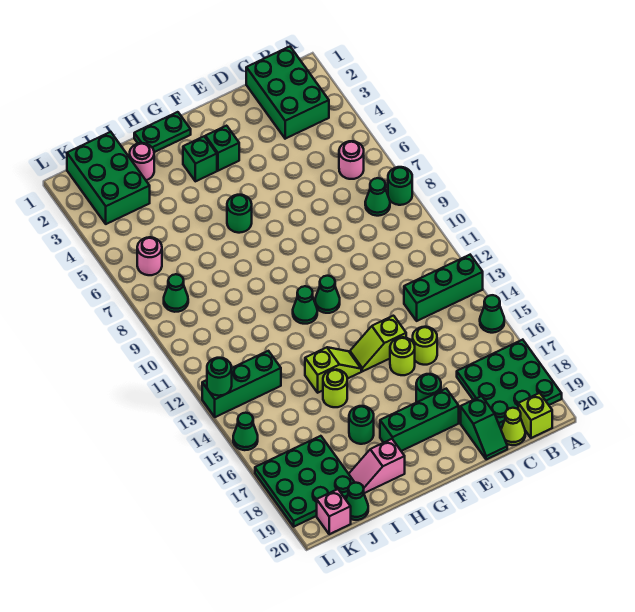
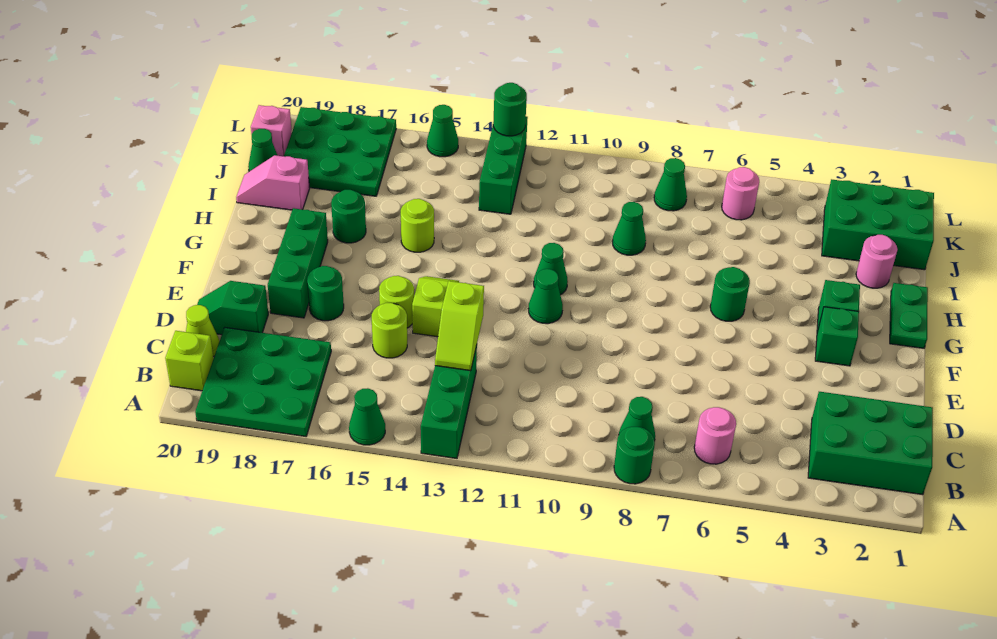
lime slope G14:H14 level 1 top H -> lime slope C13:D13 level 2 top D
pink slope H19:I19 level 1 top H -> pink slope I19:I20 level 1 top 19
none -> green cone I9 level 1

